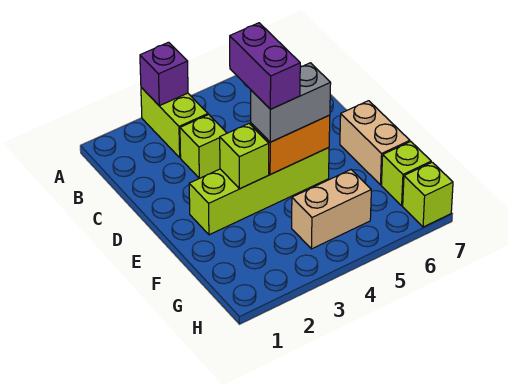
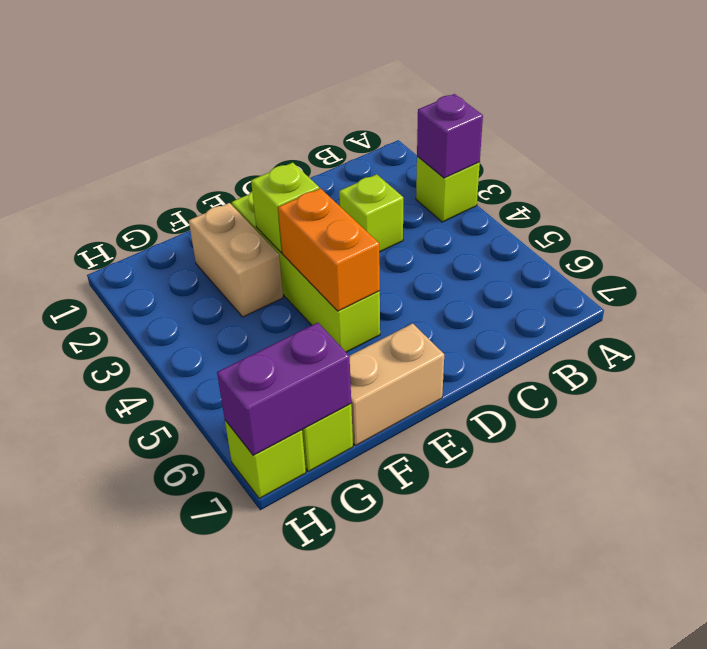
lime brick A3:B3 level 1 -> lime brick A3 level 1
purple brick D4:E4 level 4 -> purple brick G7:H7 level 2
grey brick E4:E5 level 3 -> none
tan brick G4:G5 level 1 -> tan brick F2:F3 level 1

